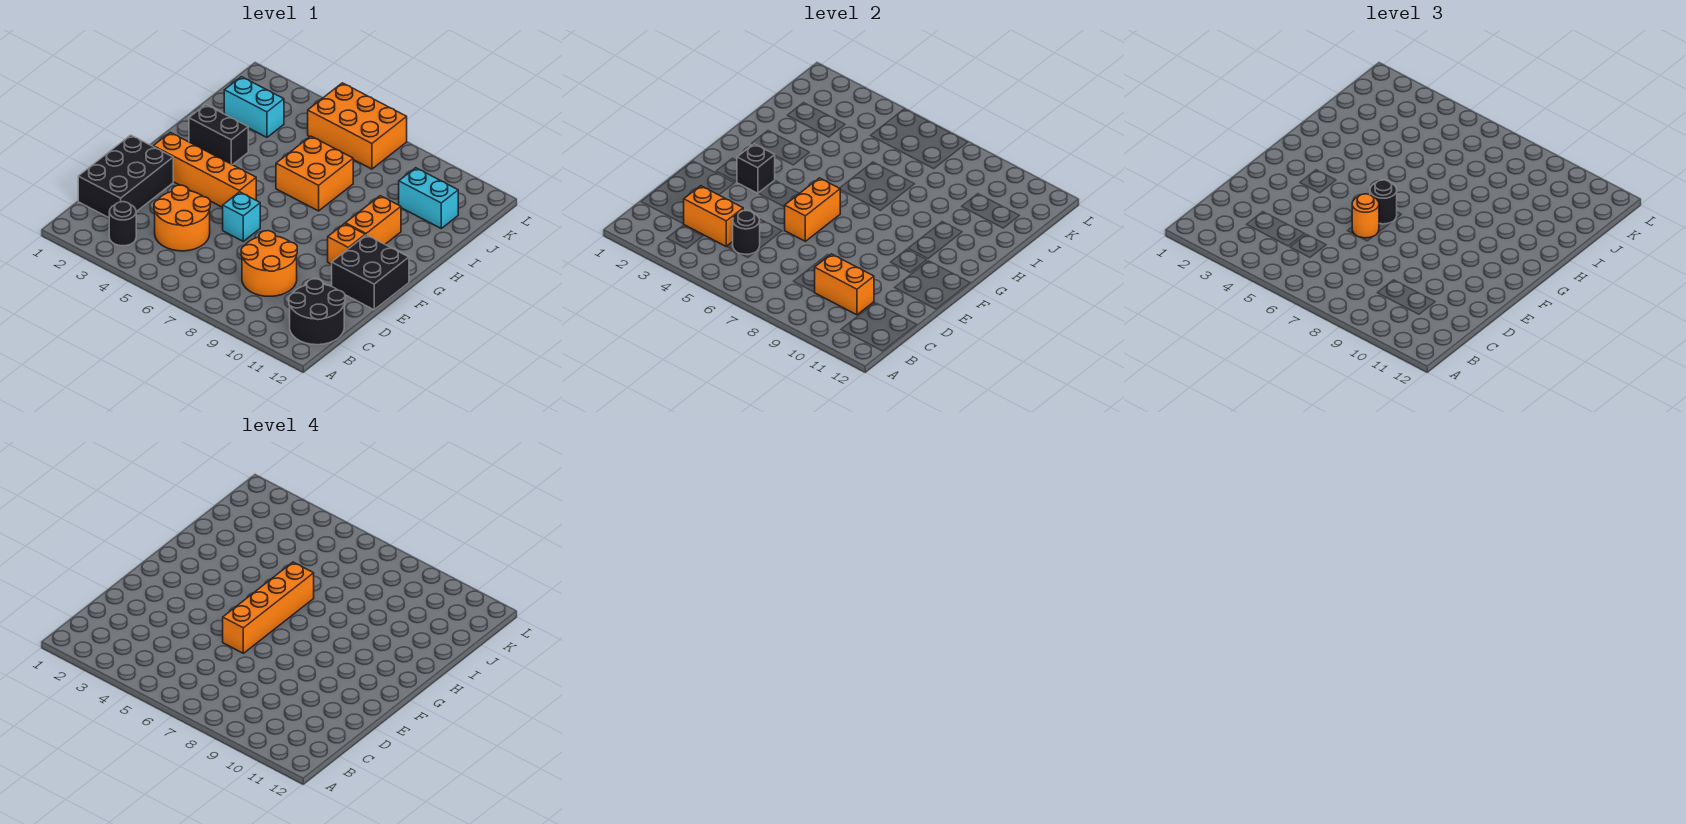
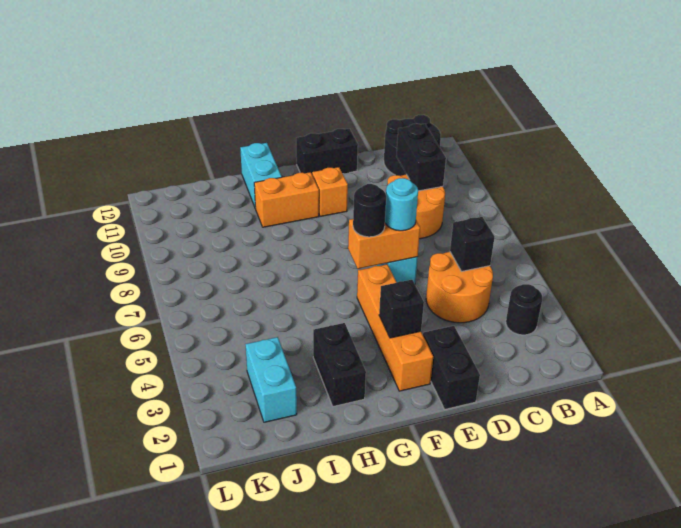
black brick C1:E2 level 1 -> black brick E1:E2 level 1
orange brick C3:C4 level 2 -> none
black round brick C5 level 2 -> black brick C5 level 2
orange brick C9:C10 level 2 -> black brick C9:C10 level 2
orange round brick E6 level 3 -> cyan round brick E6 level 3
orange brick E6:H6 level 4 -> none
black brick E11:F12 level 1 -> black brick E12:F12 level 1
orange brick H6:I7 level 1 -> none
cyan brick J10:J11 level 1 -> cyan brick H11:H12 level 1
orange brick K5:L7 level 1 -> none

